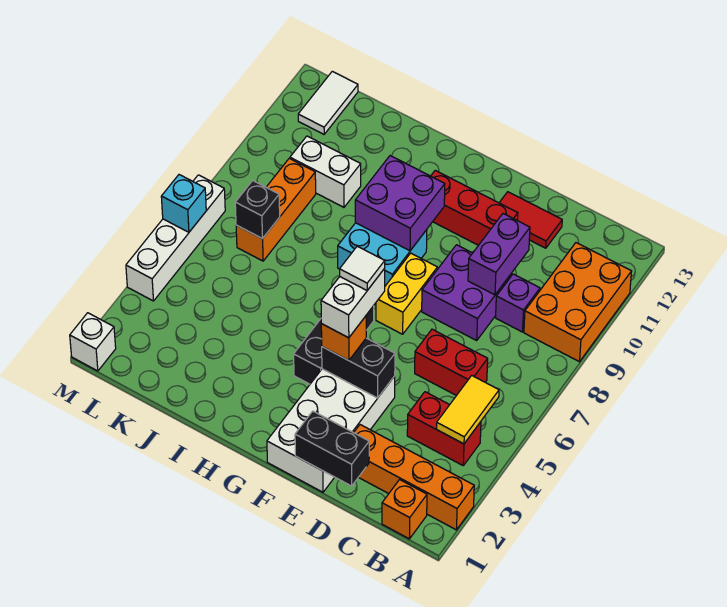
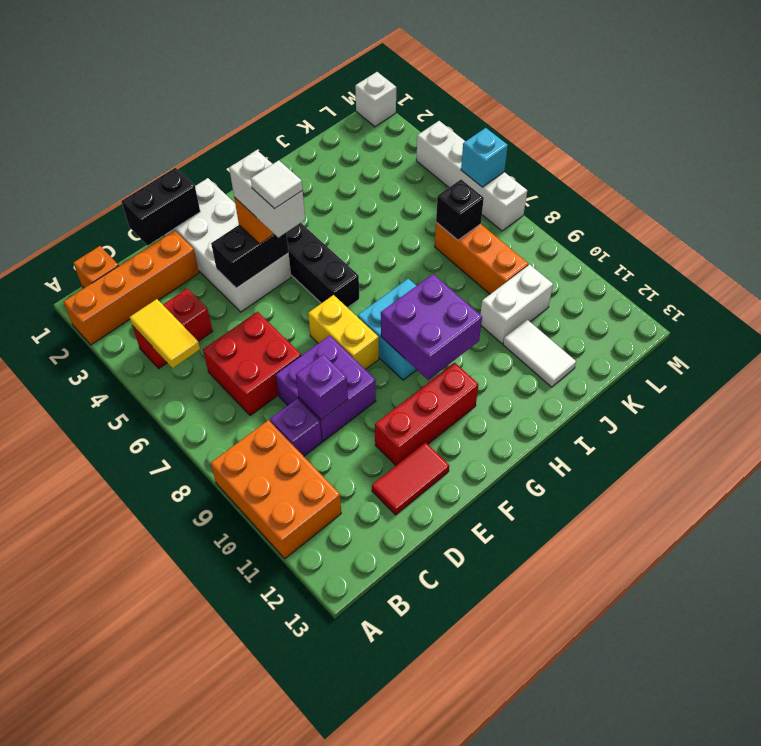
red brick C6:D6 level 1 -> red brick C6:D7 level 1
purple brick D9:D10 level 2 -> purple brick D9 level 2
white tile L12:L13 level 1 -> white tile J11:J12 level 1

